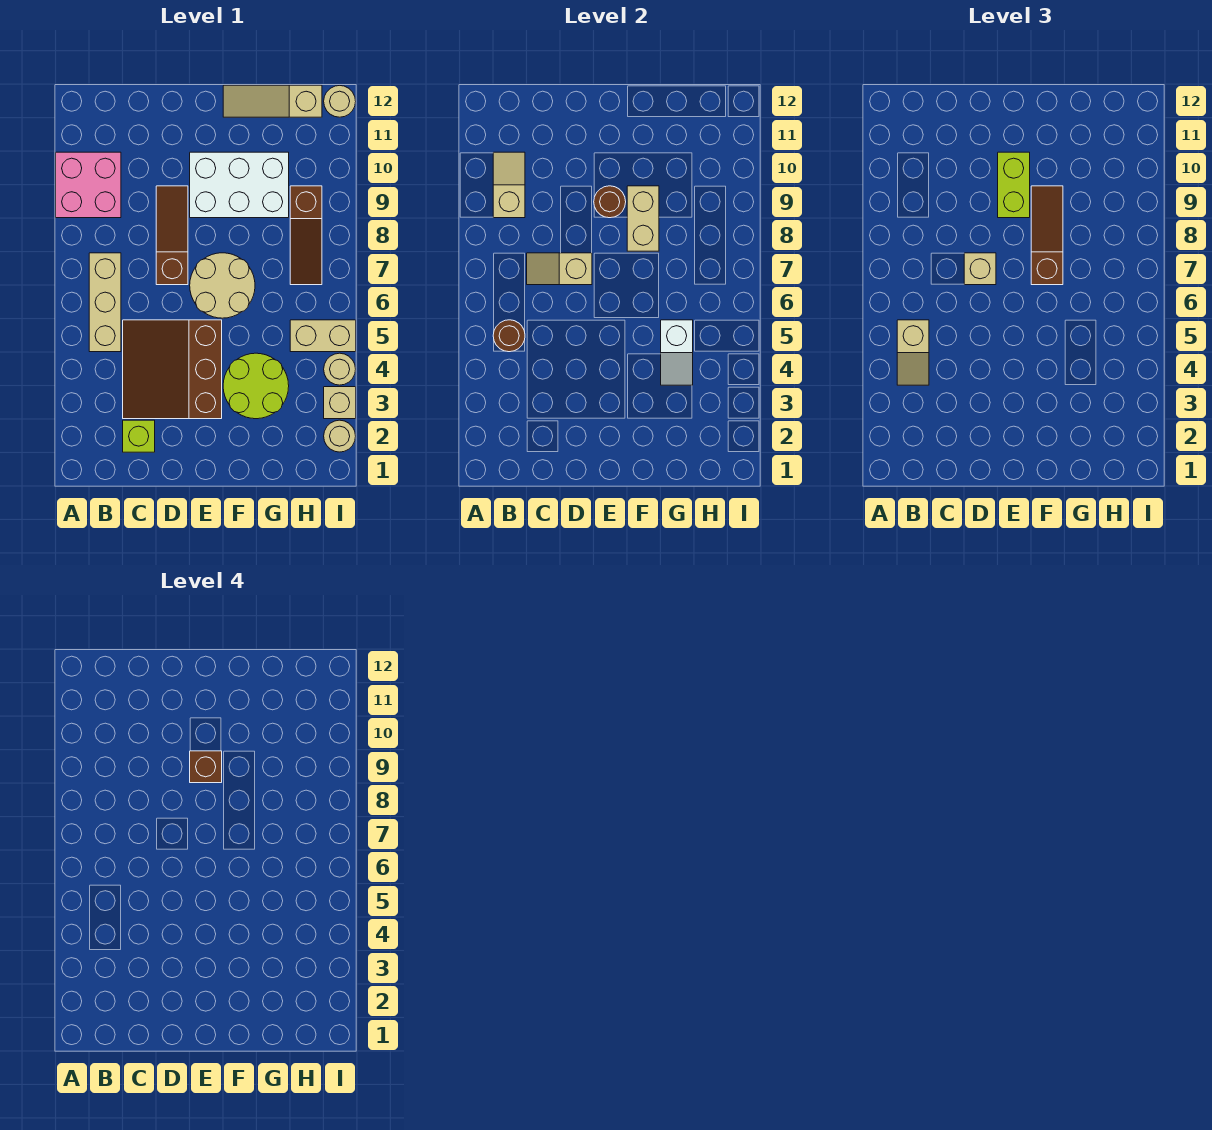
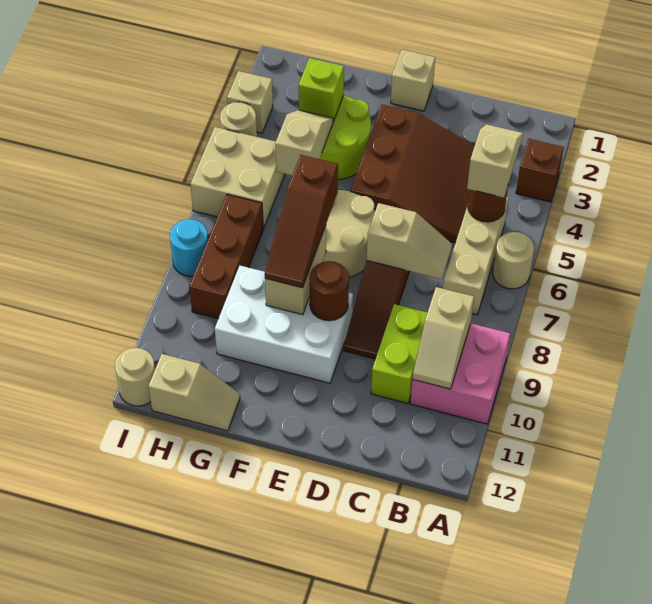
lime brick C2 level 1 -> lime brick G3 level 2
tan brick D7 level 3 -> tan brick E1 level 1
lime brick E9:E10 level 3 -> lime brick C9:C10 level 1
brown brick E9 level 4 -> brown brick A3 level 1
tan slope F12:H12 level 1 top H -> tan slope G12:H12 level 1 top H
white slope G4:G5 level 2 top 5 -> tan slope G4:G5 level 2 top 5
tan brick H5:I5 level 1 -> tan brick H5:I6 level 1
brown slope H7:H9 level 1 top 9 -> brown brick H7:H9 level 1
tan round brick I2 level 1 -> tan round brick A6 level 1
none -> cyan round brick I8 level 1

